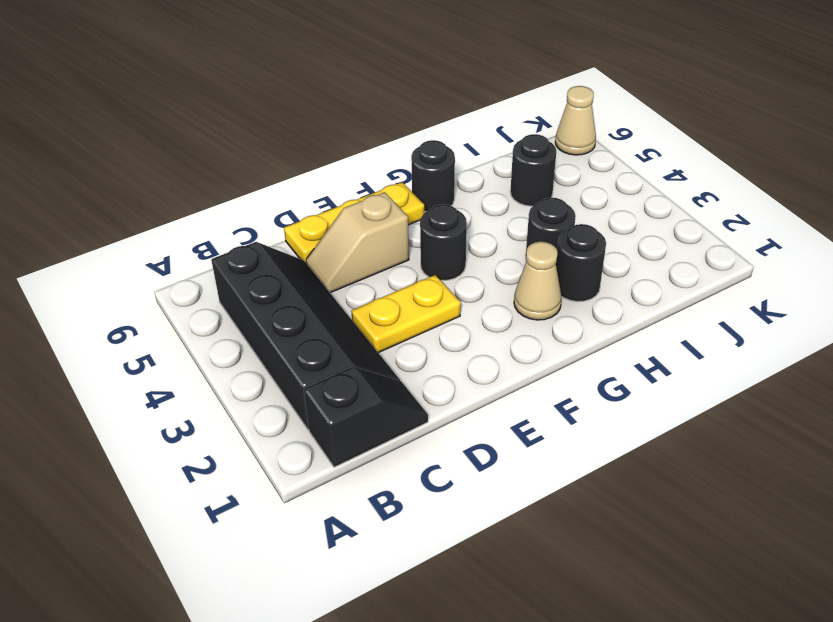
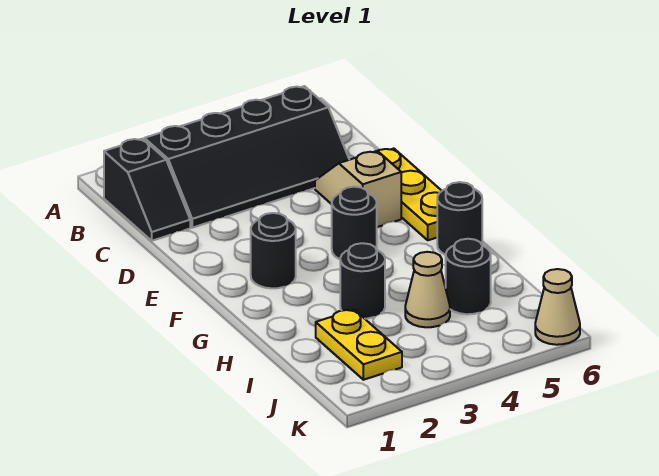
yellow plate D3:E3 level 1 -> yellow plate I2:J2 level 1
tan cone G2 level 1 -> tan cone I4 level 1
black round brick H2 level 1 -> black round brick F2 level 1

